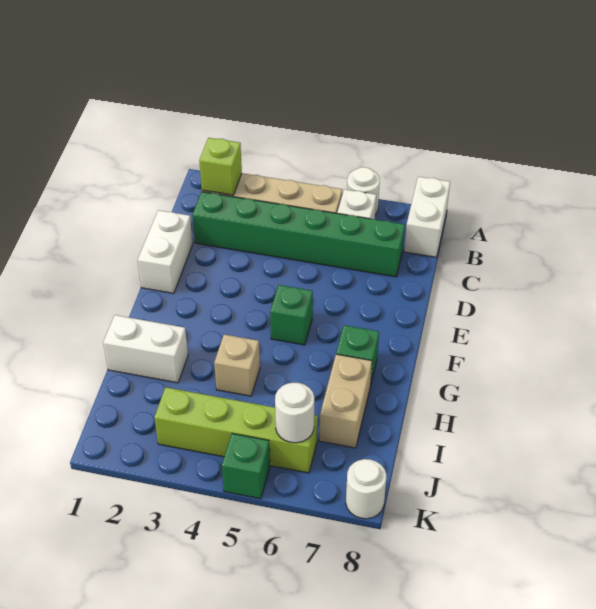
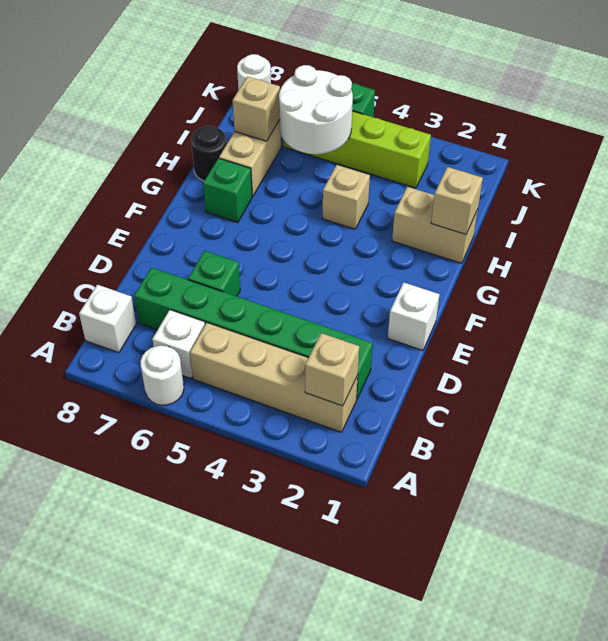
white brick A8:B8 level 1 -> white brick B8 level 1
lime brick B2 level 2 -> tan brick B2 level 2
white brick D1:E1 level 1 -> white brick E1 level 1
green brick F5 level 1 -> green brick D6 level 1
white brick H1:H2 level 1 -> tan brick H1:H2 level 1
none -> tan brick H1 level 2
none -> black round brick H8 level 1
none -> tan brick I7 level 2
white round brick J6 level 2 -> white round brick I5:J6 level 2

